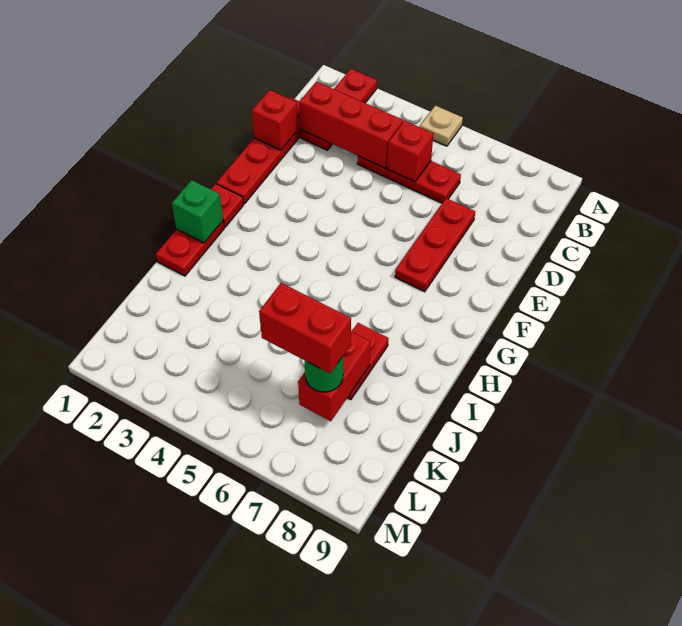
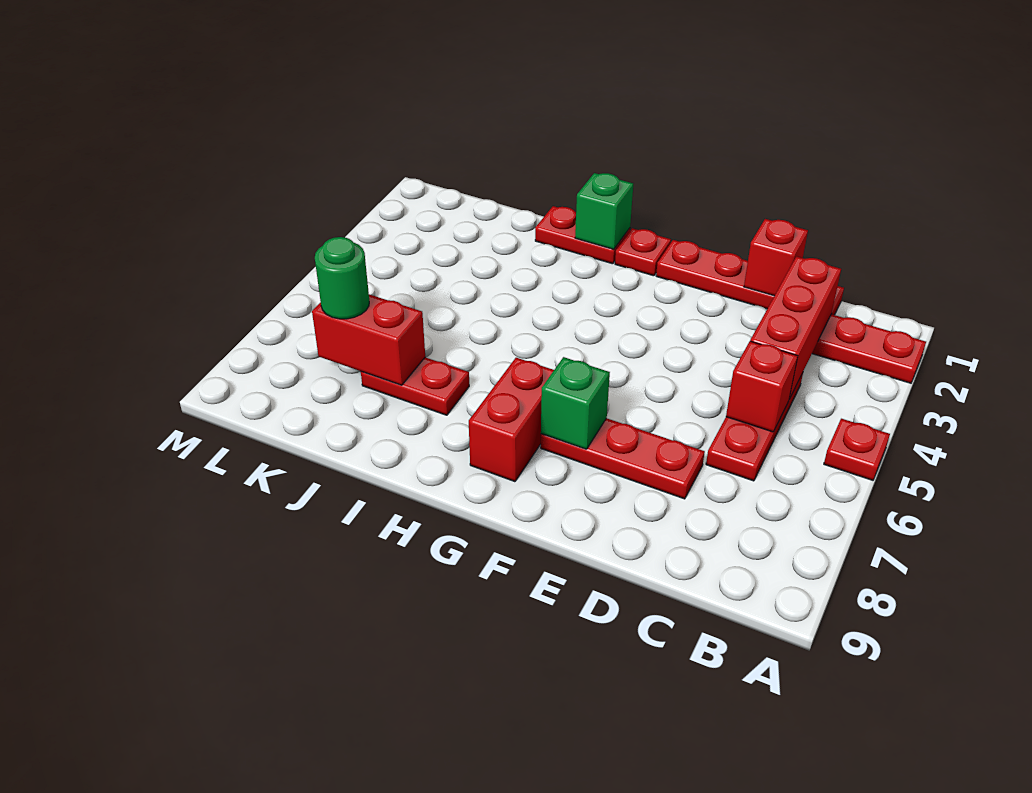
tan plate A5 level 1 -> red plate A5 level 1
none -> green brick F7 level 2
red brick K6:K7 level 4 -> red brick G7:G8 level 1

